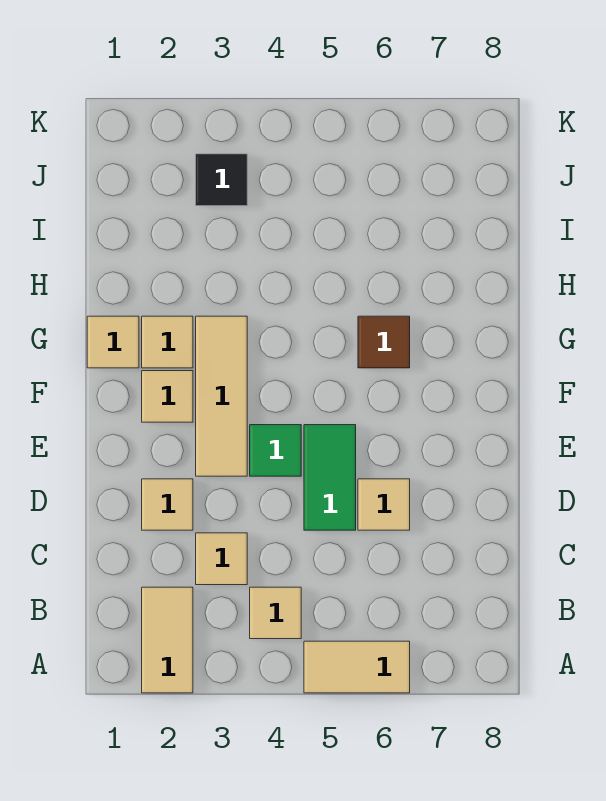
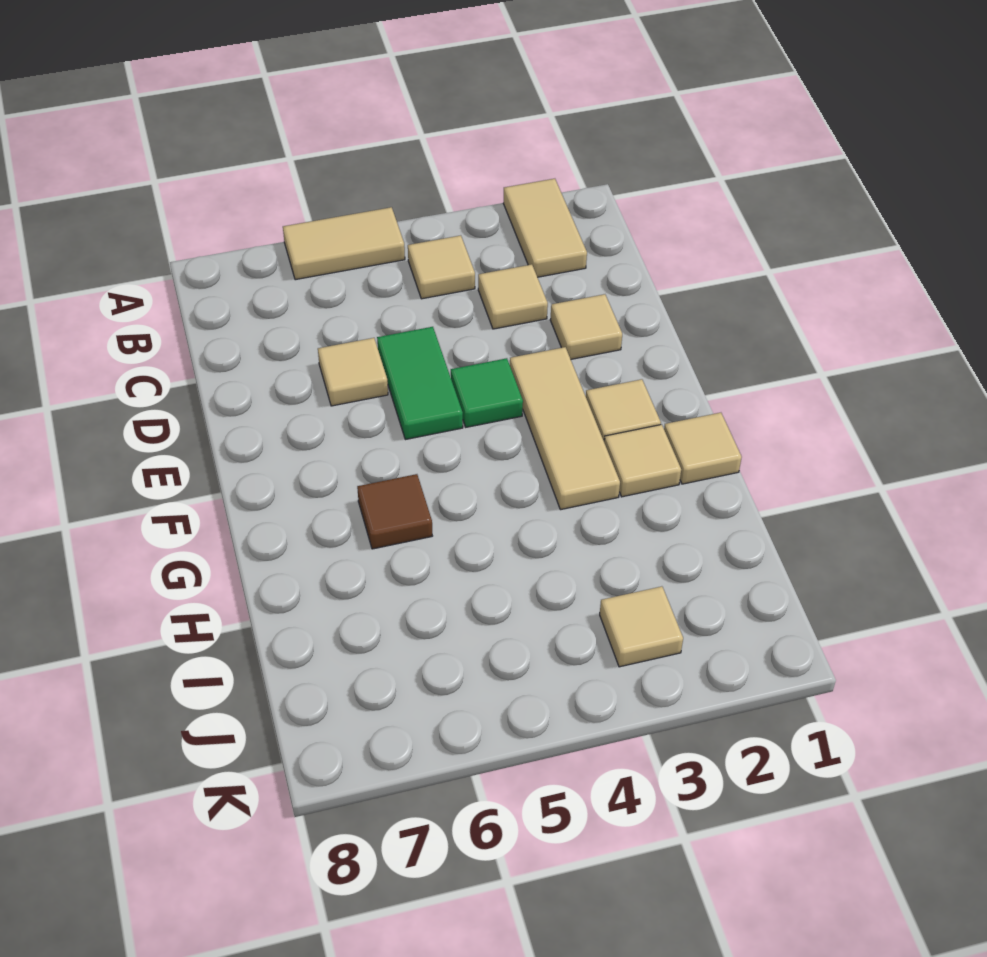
black tile J3 level 1 -> tan tile J3 level 1

